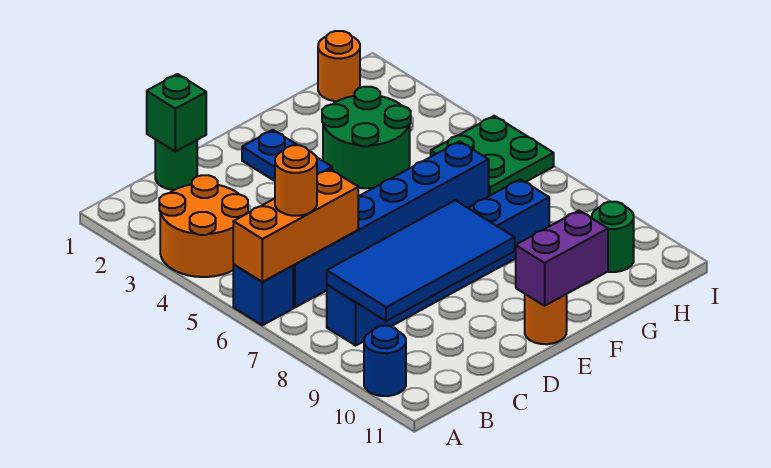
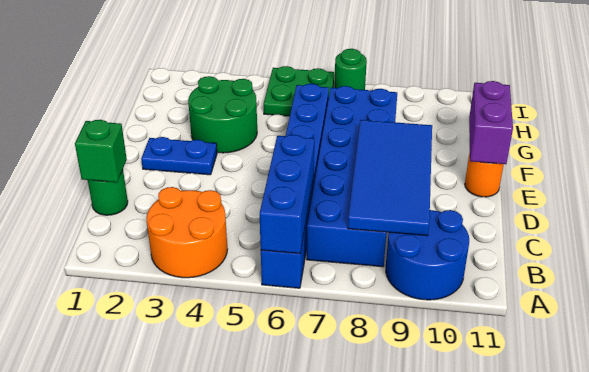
orange brick A6:C6 level 2 -> blue brick A6:C6 level 2
blue round brick A10 level 1 -> blue round brick A9:B10 level 1
orange round brick B6 level 3 -> none
blue brick B8:G8 level 1 -> blue brick B7:G8 level 1
orange round brick H1 level 1 -> none
green round brick H10 level 1 -> green round brick I7 level 1

